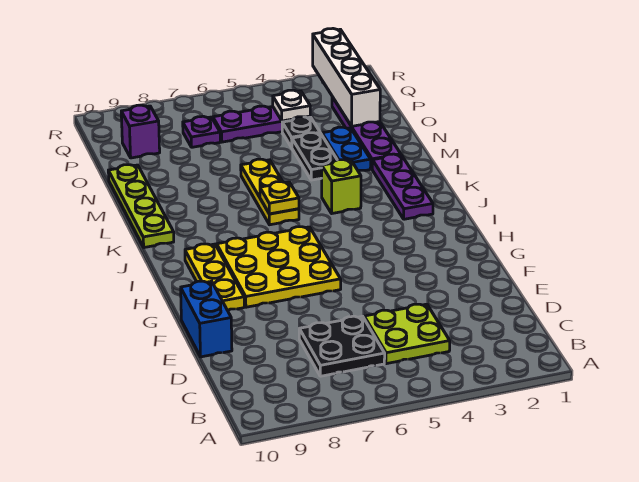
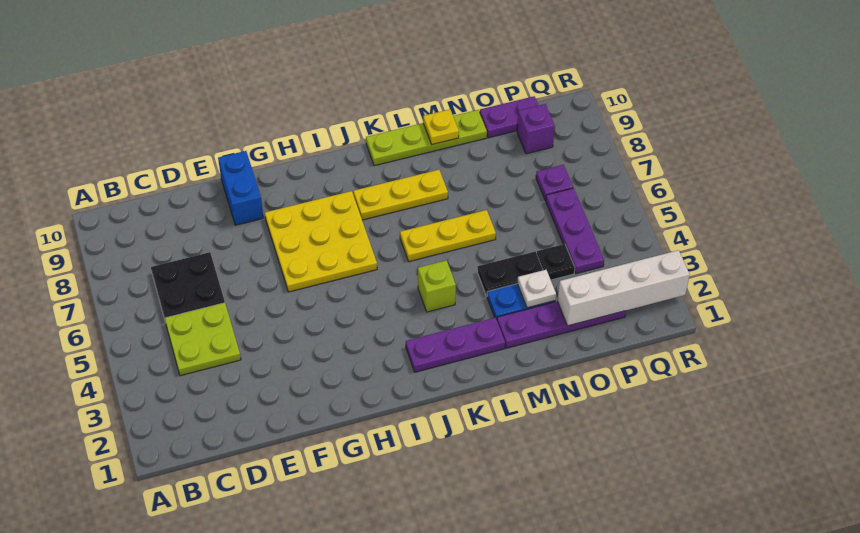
blue brick E10:F10 level 1 -> blue brick F9:F10 level 1
yellow plate G9:I9 level 1 -> yellow plate J8:L8 level 1
yellow plate K6 level 2 -> yellow plate M10 level 2
none -> purple plate O10:P10 level 1
white plate P4 level 2 -> white plate N3 level 2

